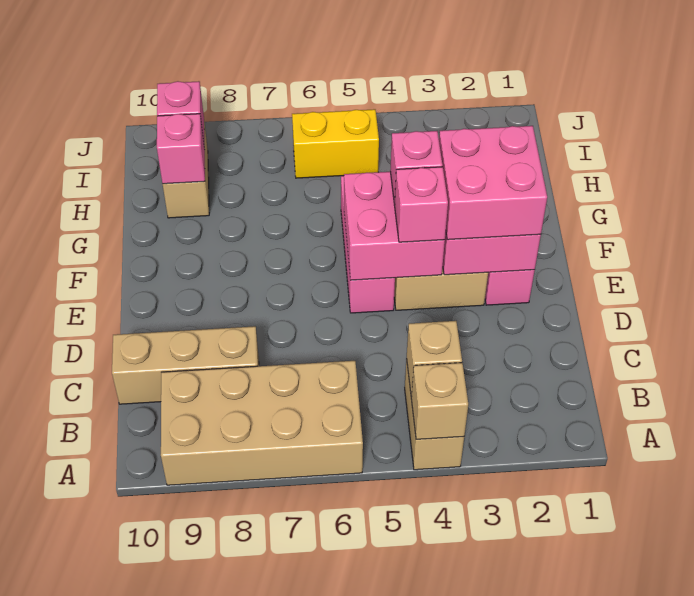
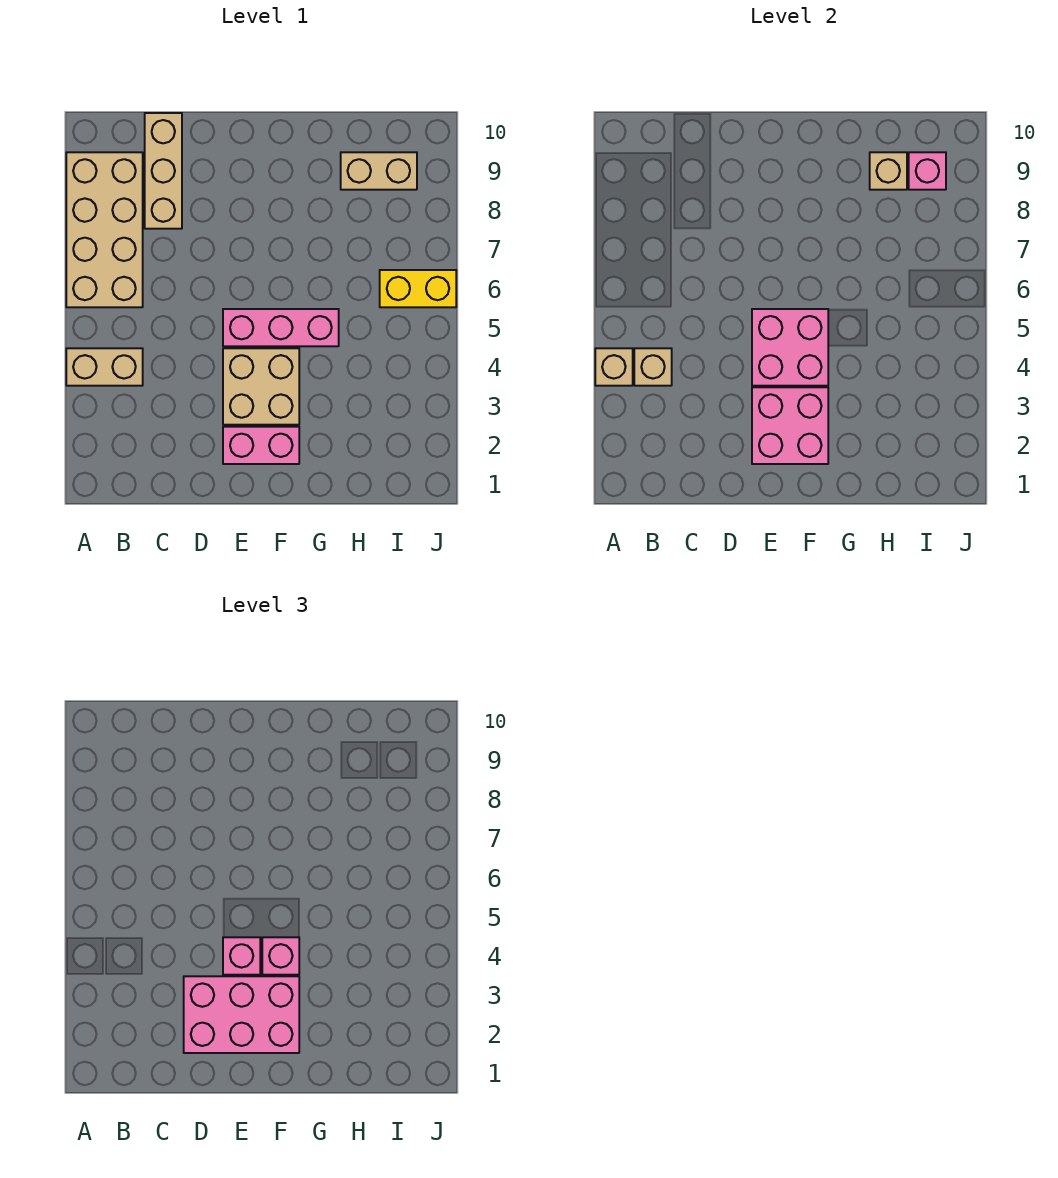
pink brick E2:F3 level 3 -> pink brick D2:F3 level 3
pink brick H9 level 2 -> tan brick H9 level 2
yellow brick I5:I6 level 1 -> yellow brick I6:J6 level 1

